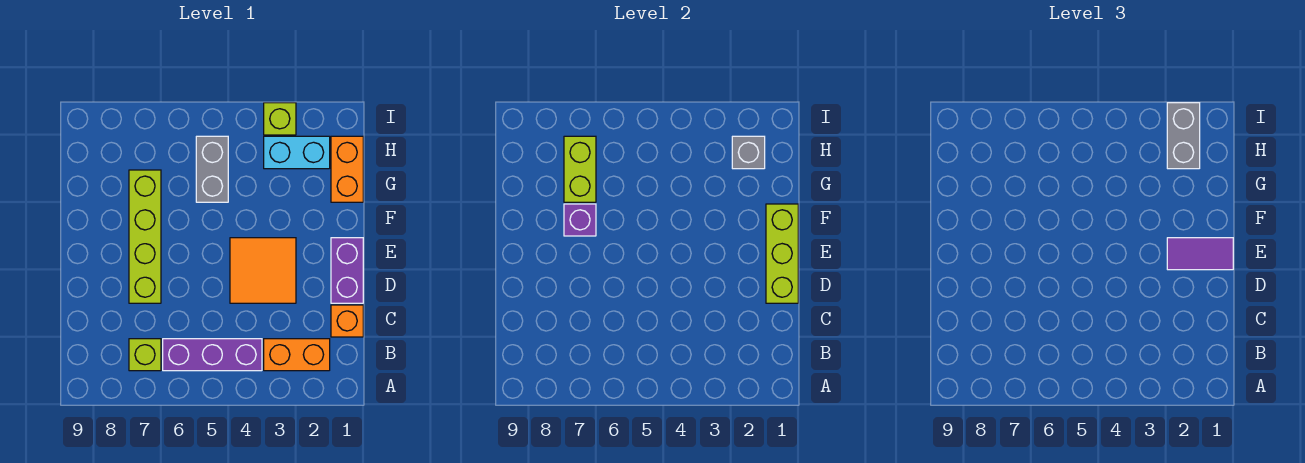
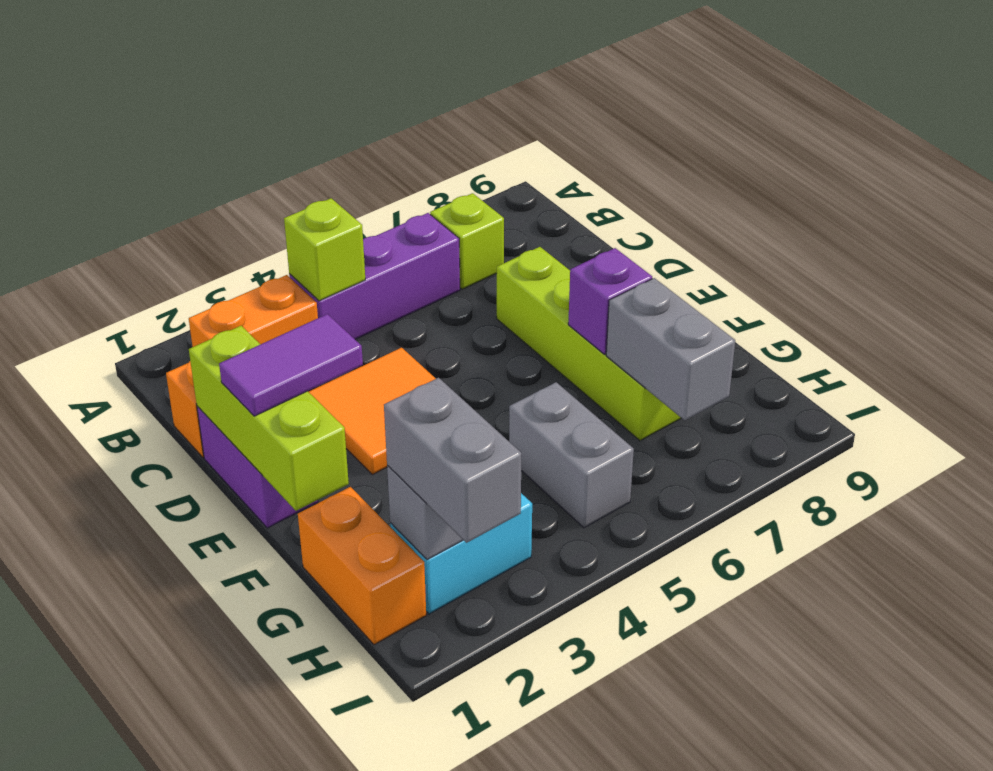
lime brick G7:H7 level 2 -> grey brick G7:H7 level 2
lime brick I3 level 1 -> lime brick B4 level 2

